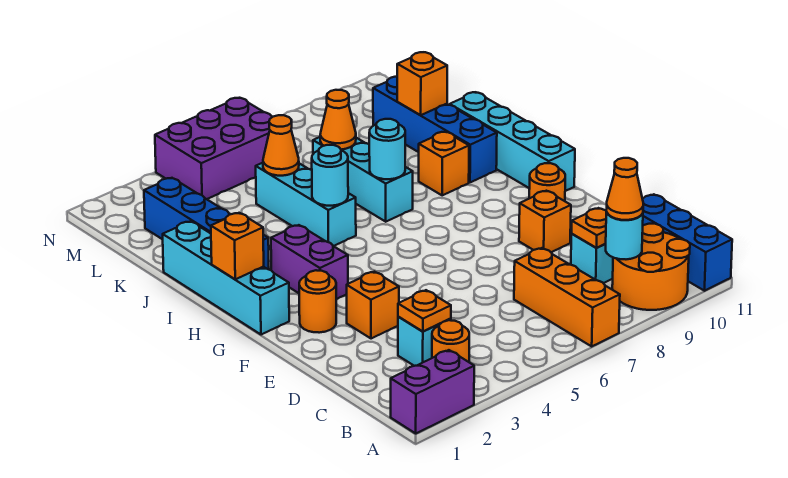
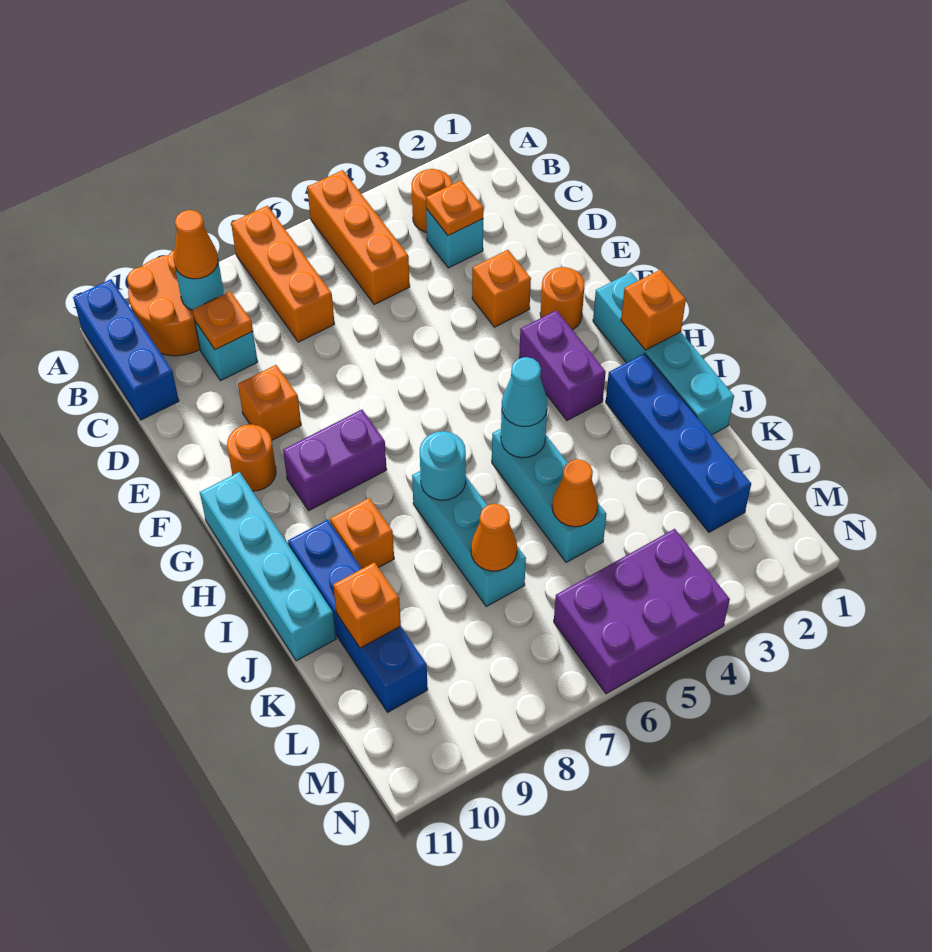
purple brick A1:A2 level 1 -> purple brick G8:G9 level 1
none -> orange brick A5:C5 level 1
none -> cyan cone I5 level 3

